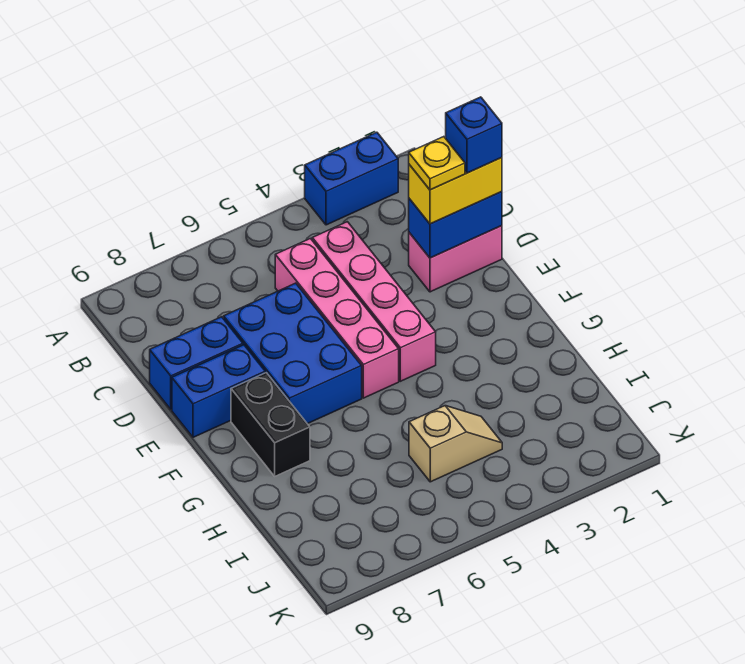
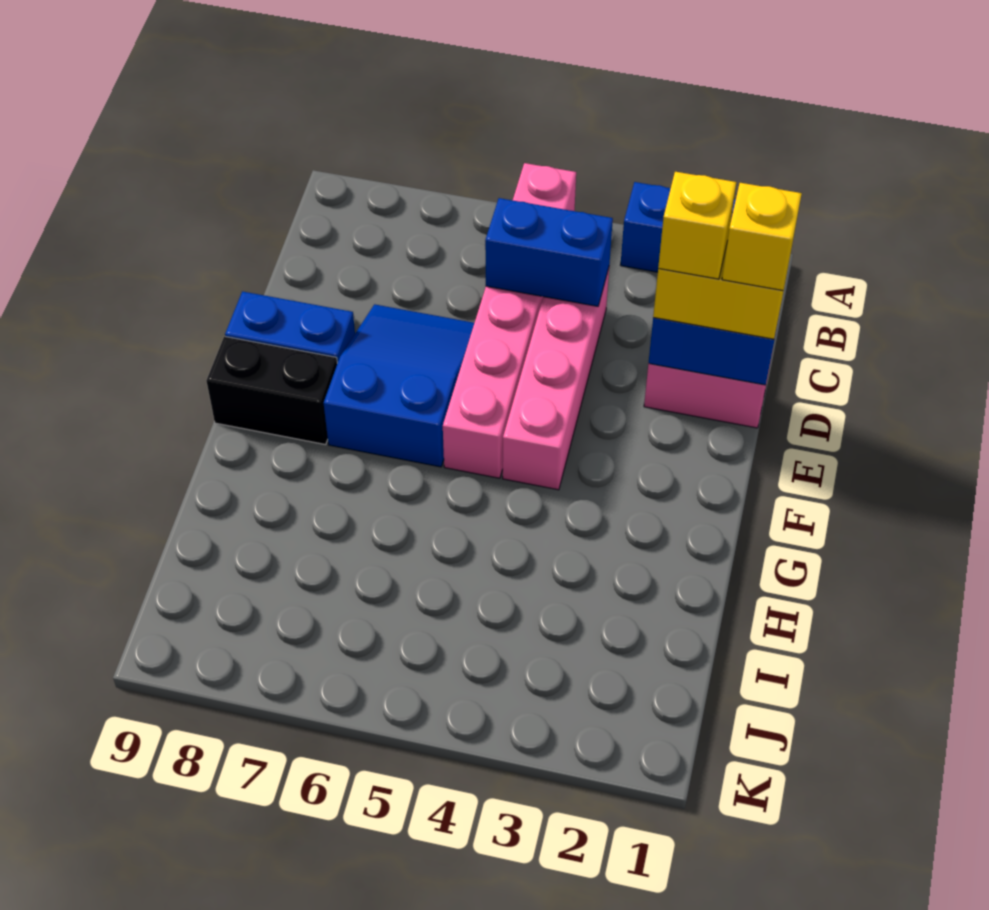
pink brick C5:F5 level 1 -> pink brick A5:F5 level 1
blue brick D1 level 4 -> yellow brick D1 level 4
yellow plate D2 level 4 -> yellow brick D2 level 4
blue brick D6:F7 level 1 -> blue slope D6:F7 level 1 top F
blue brick D8:D9 level 1 -> blue brick C4:C5 level 2
black brick F8:G8 level 1 -> black brick F8:F9 level 1
tan slope I4:I5 level 1 top 5 -> none

